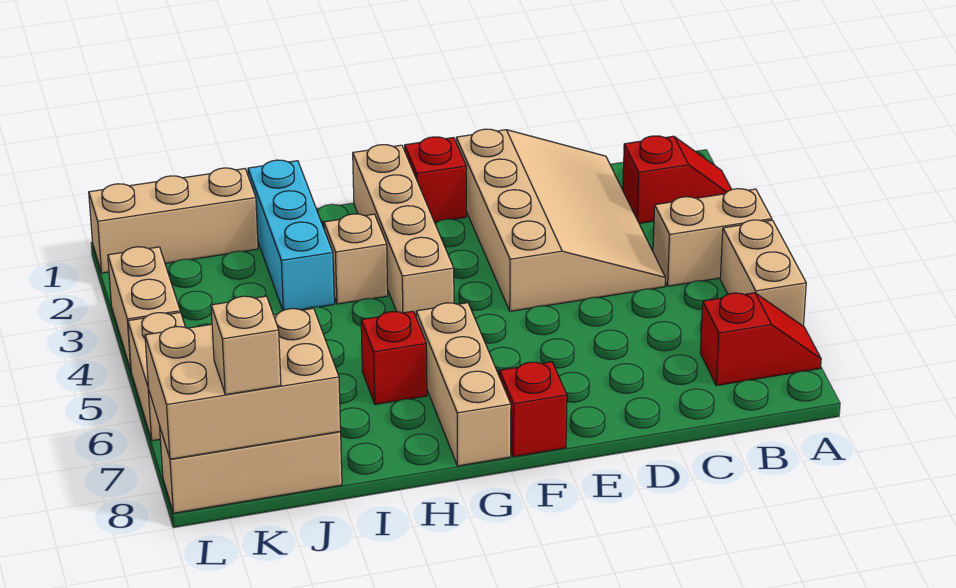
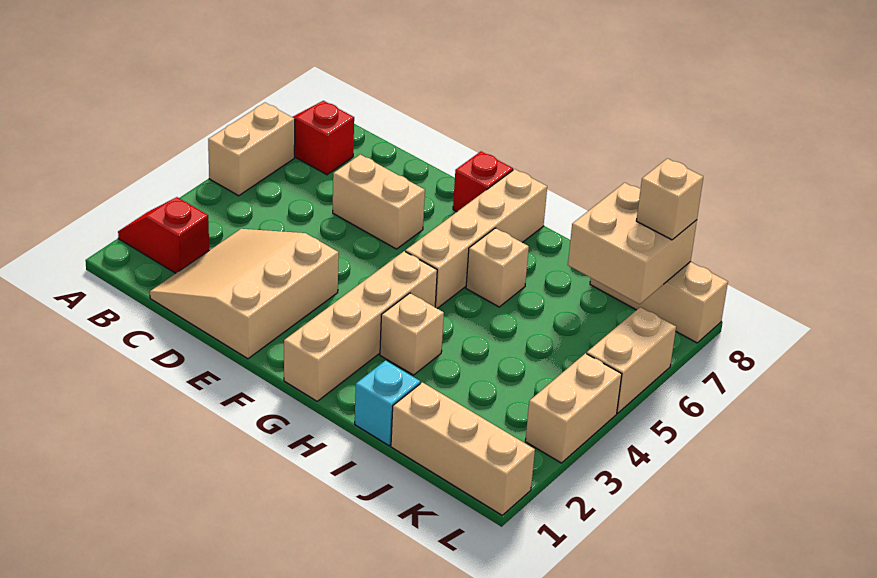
tan brick A4:B4 level 1 -> tan brick D6:E6 level 1
tan slope C1:E4 level 1 top E -> tan slope C1:E3 level 1 top E
red brick F1 level 1 -> none
tan brick G6:G8 level 1 -> tan brick G5:G8 level 1
red brick H6 level 1 -> tan brick H6 level 1
cyan brick I1:I3 level 1 -> cyan brick I1 level 1
tan brick J7:L8 level 2 -> tan brick J7:K8 level 2

